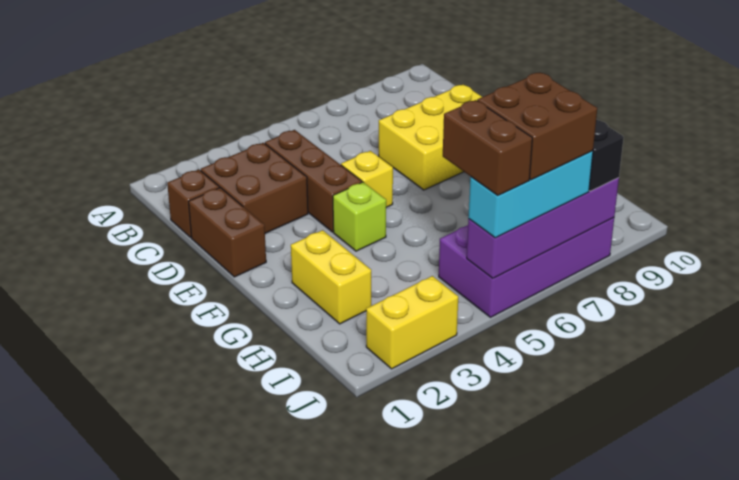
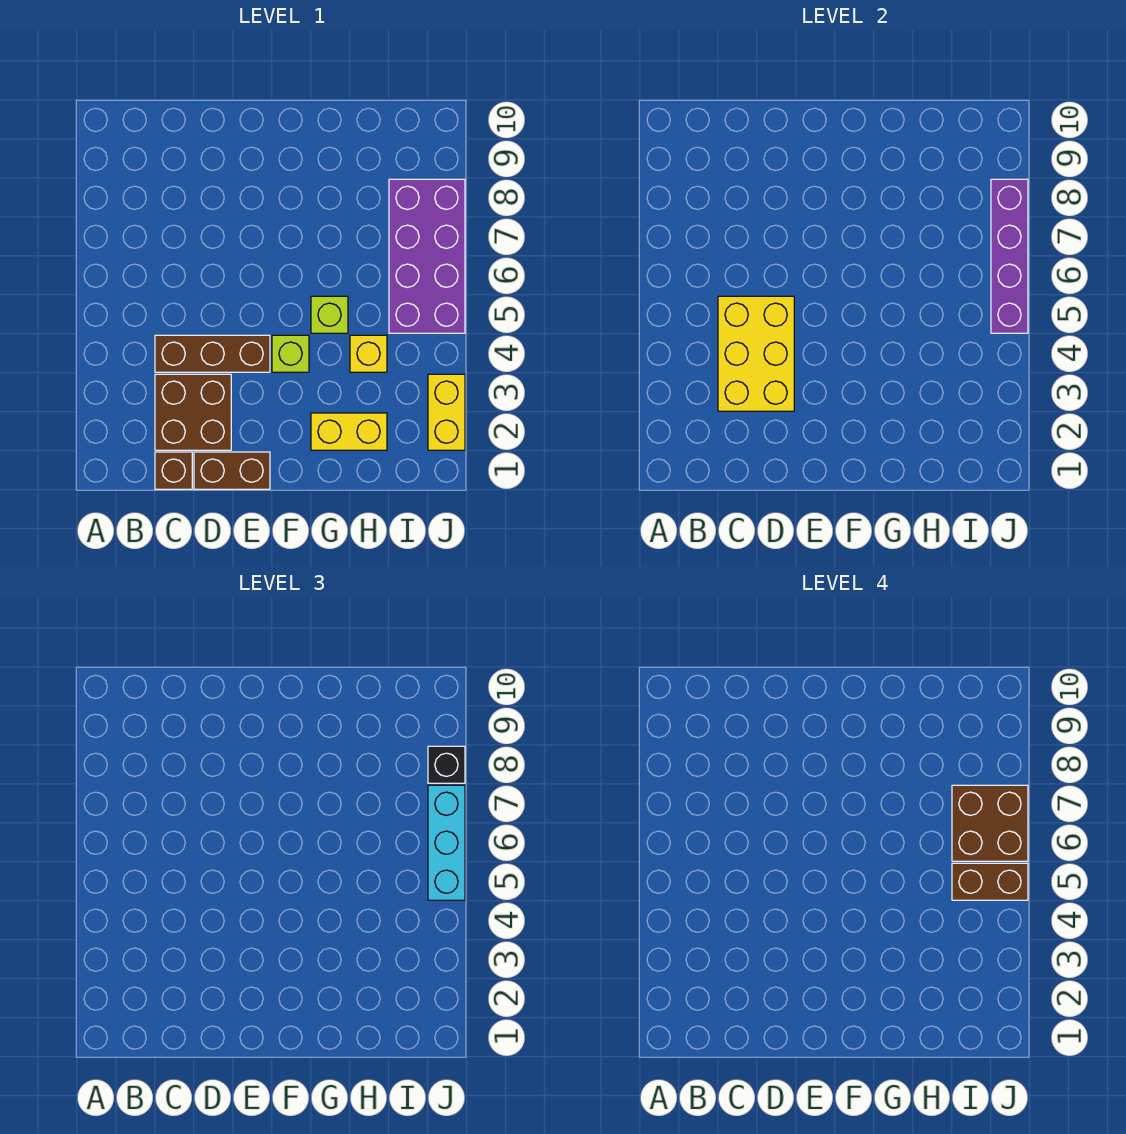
yellow brick D7:E9 level 1 -> yellow brick C3:D5 level 2
yellow brick E5 level 1 -> yellow brick H4 level 1
none -> lime brick G5 level 1

